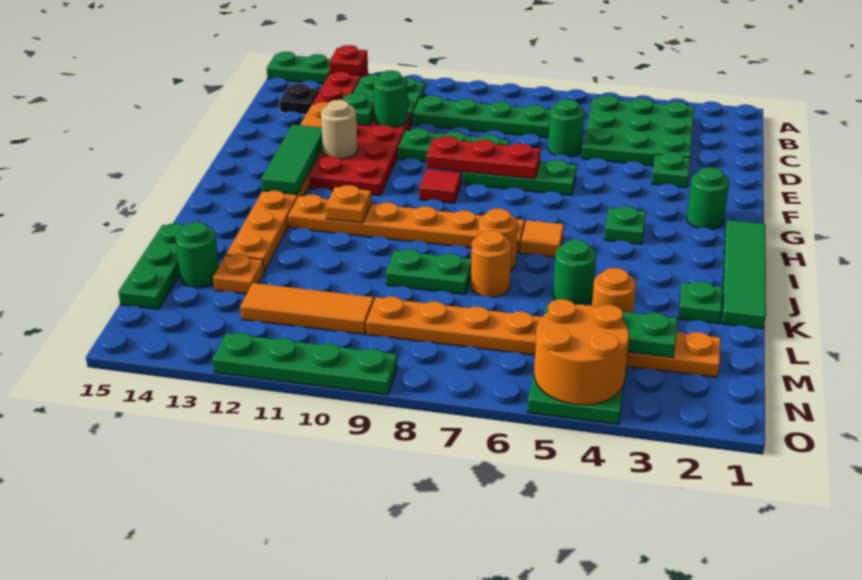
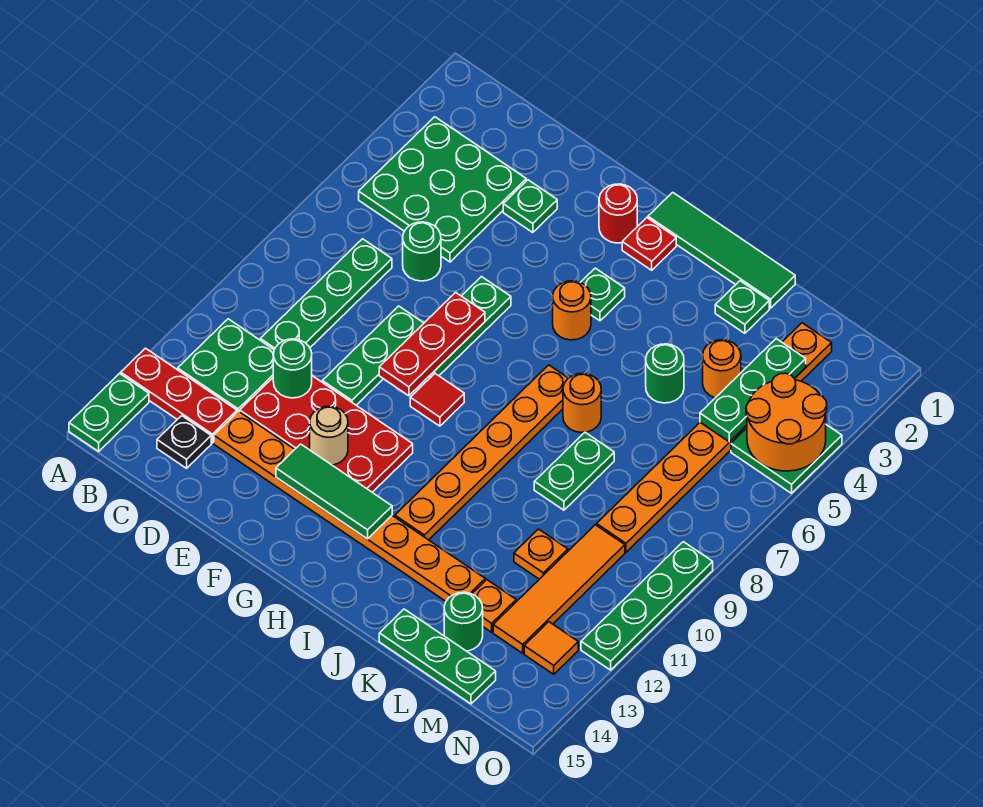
red plate A13 level 2 -> red plate H2 level 1
green plate D12 level 2 -> none
green round brick G2 level 1 -> red round brick G2 level 1
orange tile I6 level 1 -> orange tile N13 level 1
orange plate I11 level 2 -> orange plate L11 level 1
orange round brick K7 level 1 -> orange round brick H5 level 1
orange tile M10:M12 level 1 -> orange tile M10:M13 level 1

